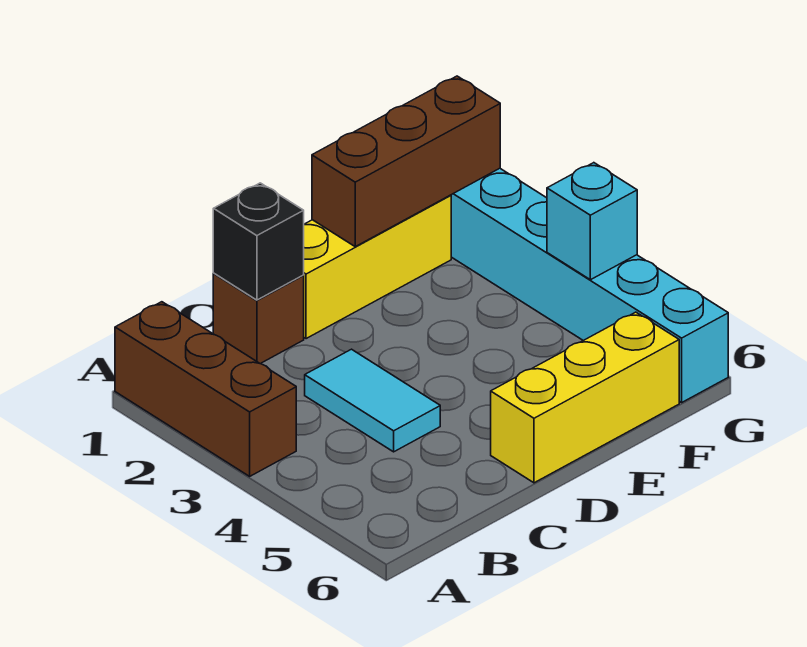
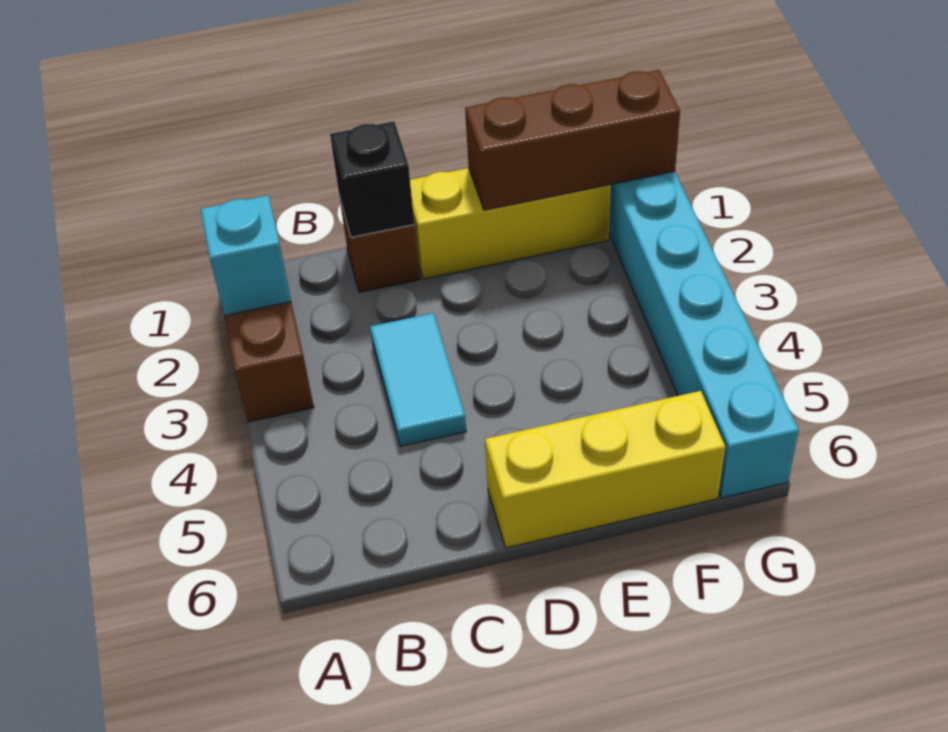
cyan brick G4 level 2 -> cyan brick A2 level 2

